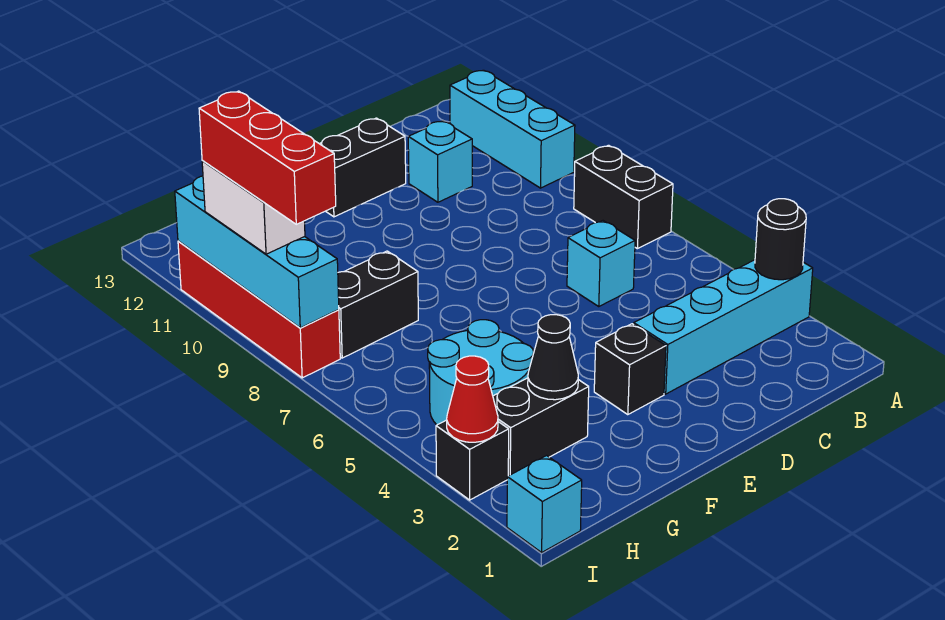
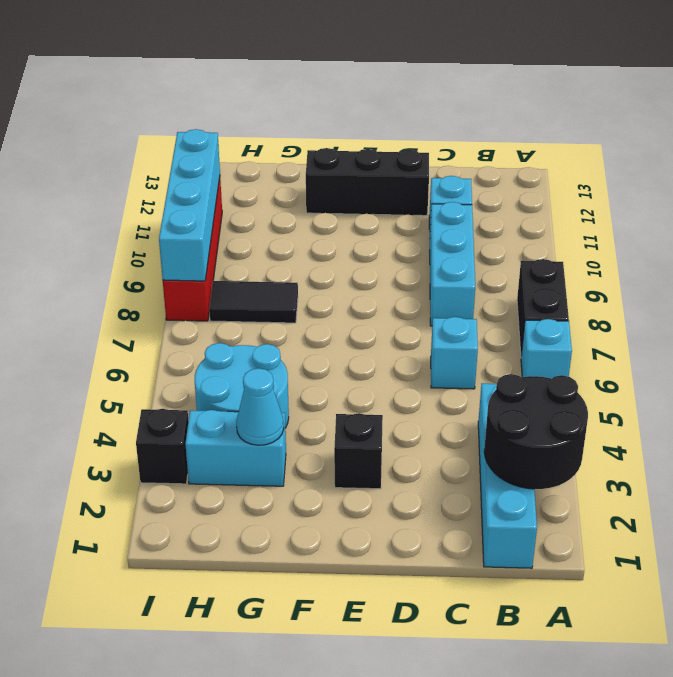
cyan brick A3:D3 level 1 -> cyan brick B1:B4 level 1
black round brick A3 level 2 -> black round brick A2:B3 level 2
cyan brick A10:A12 level 1 -> cyan brick C8:C10 level 1
black brick D12:E12 level 1 -> black brick D12:F12 level 1
black brick G3:H3 level 1 -> cyan brick G3:H3 level 1
black cone G3 level 2 -> cyan cone G3 level 2
black brick G8:H8 level 1 -> black tile G8:H8 level 1
cyan brick I1 level 1 -> cyan brick A6 level 1
red cone I3 level 2 -> none
red brick I8:I10 level 4 -> none
white brick I9:I10 level 3 -> none

